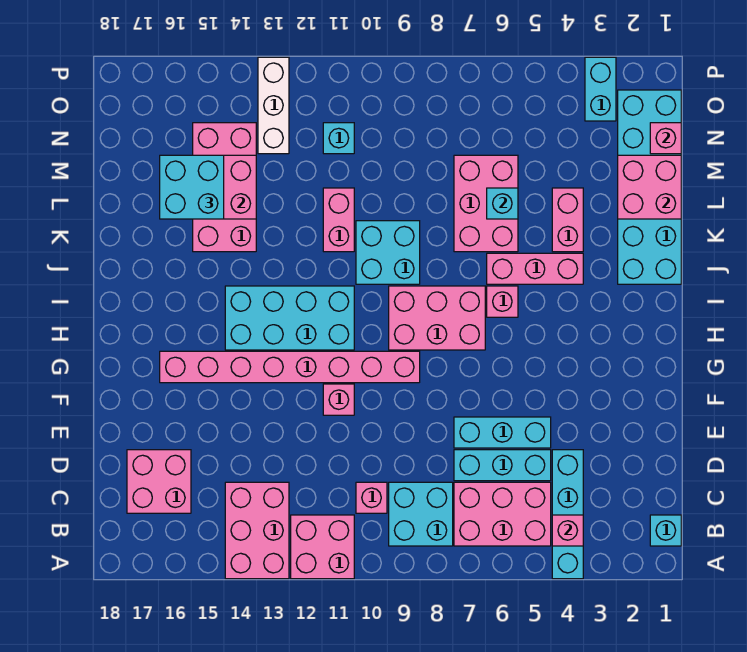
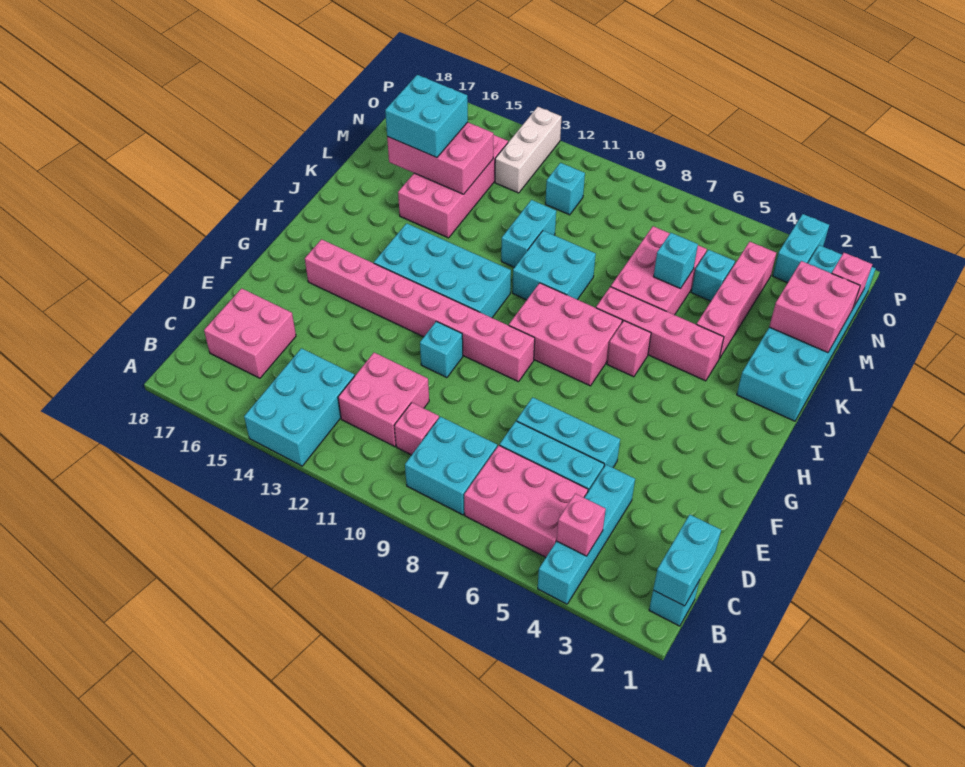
pink brick A11:B12 level 1 -> pink brick C11:D12 level 1
pink brick A13:C14 level 1 -> cyan brick A13:C14 level 1
none -> cyan brick B1:C1 level 2
pink brick F11 level 1 -> cyan brick F11 level 1
pink brick J4:J6 level 1 -> pink brick J4:J7 level 1
pink brick K4:L4 level 1 -> pink brick K4:N4 level 1
pink brick K11:L11 level 1 -> cyan brick K11:L11 level 1
none -> cyan brick M5 level 1

